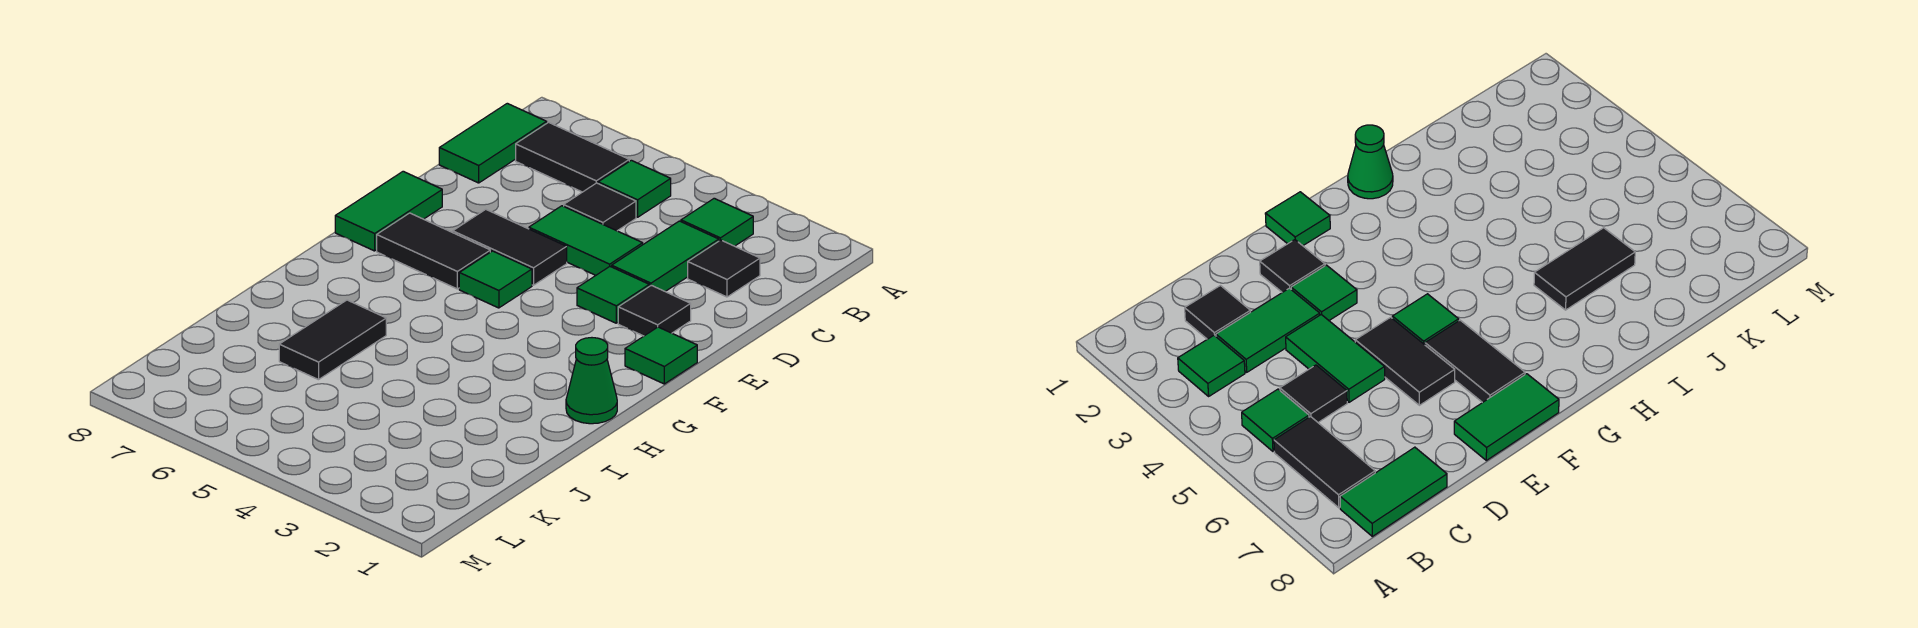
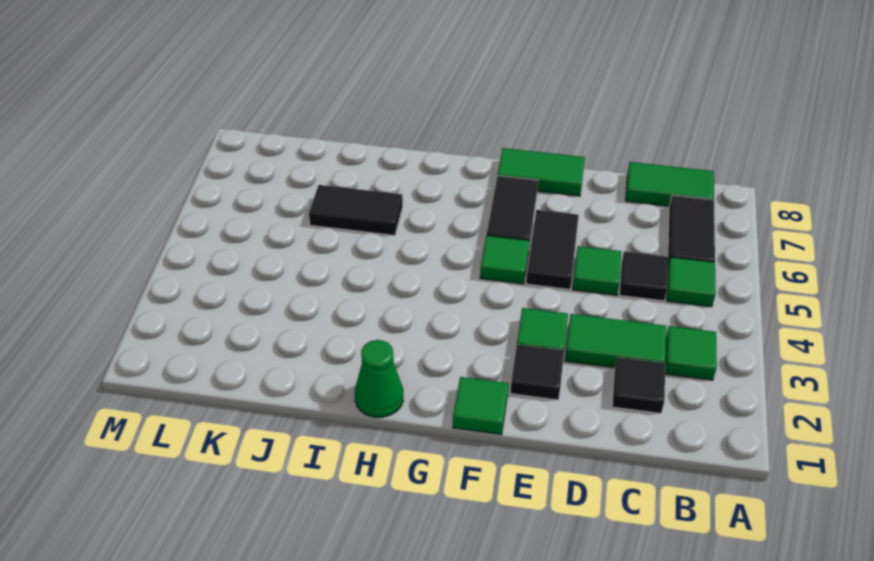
green tile D4:D5 level 1 -> green tile D5 level 1

